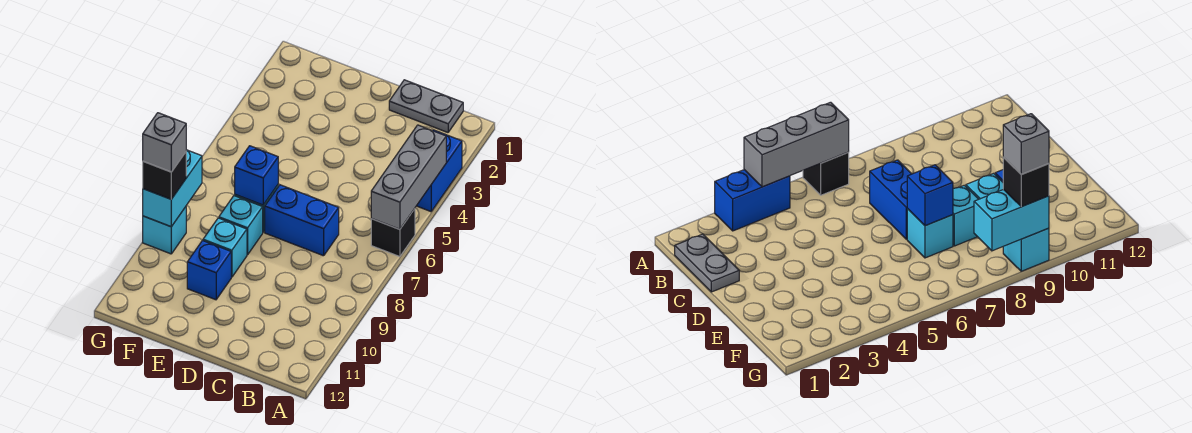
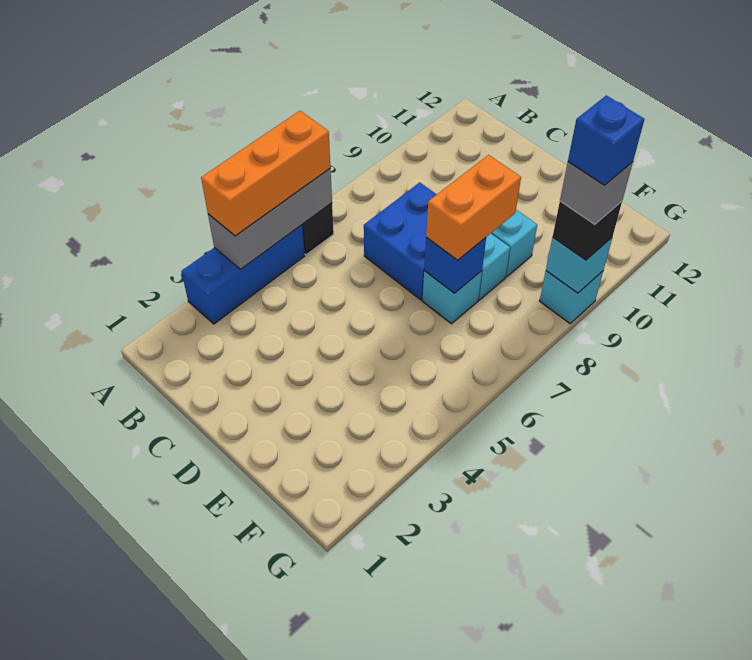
blue brick A3:A4 level 1 -> blue brick A3:A5 level 1
none -> orange brick A4:A6 level 3
grey plate B1:C1 level 1 -> none
blue brick C7:D7 level 1 -> blue brick C7:D8 level 1
none -> orange brick E7:E8 level 3
blue brick E10 level 1 -> blue brick G9 level 5
cyan brick G8:G9 level 2 -> cyan brick G9 level 2

